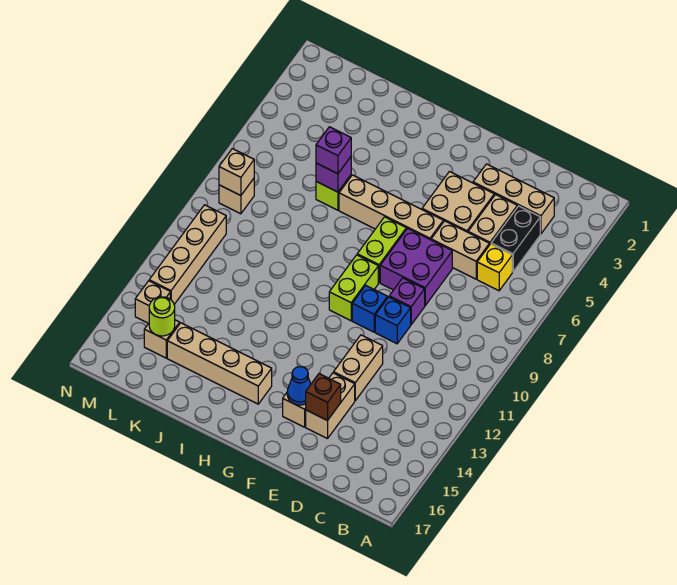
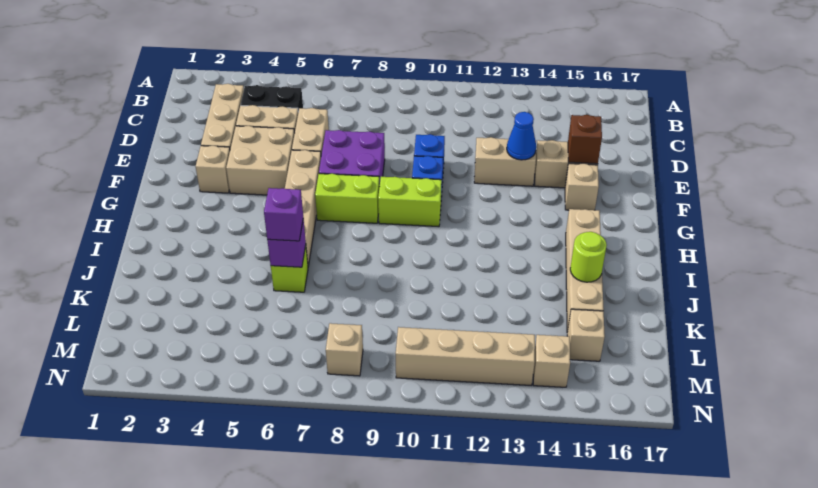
yellow brick C6 level 1 -> none
purple brick E9 level 1 -> none
blue cone F15 level 2 -> blue cone E13 level 2
lime round brick L15 level 2 -> lime round brick J15 level 2
tan brick M8 level 2 -> tan brick F3 level 1

